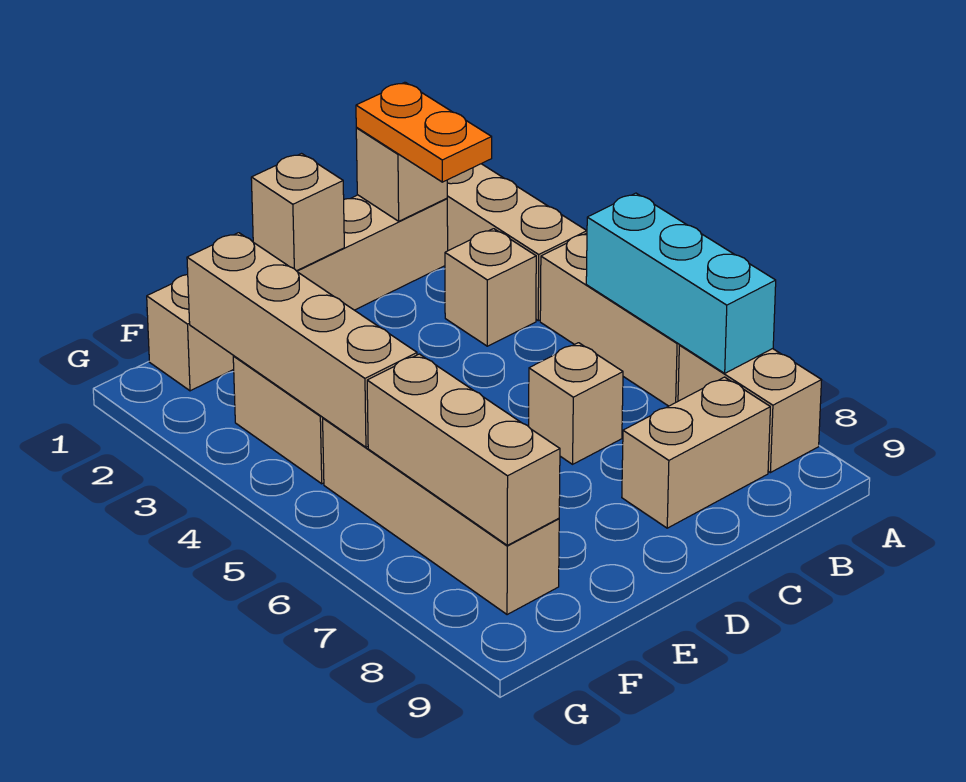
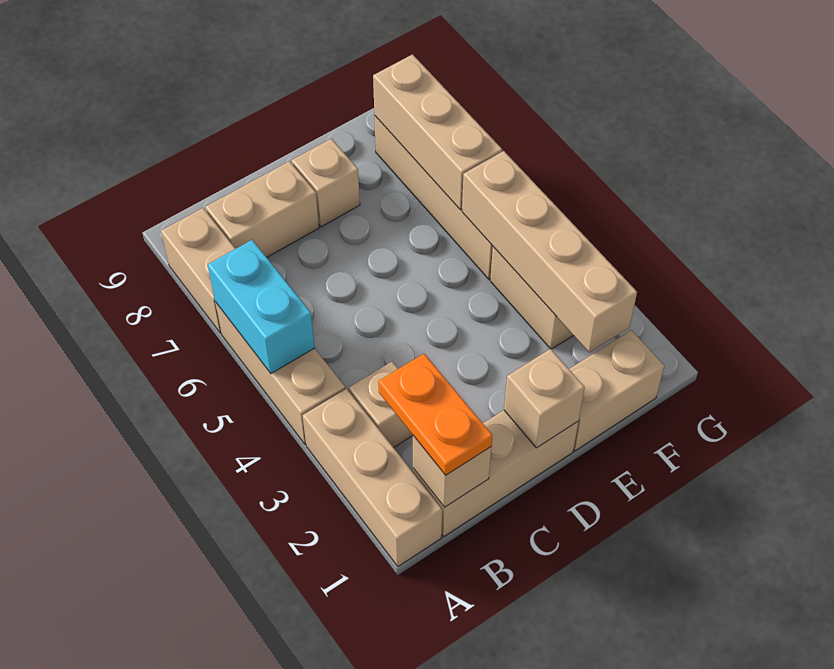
cyan brick A5:A7 level 2 -> cyan brick A5:A6 level 2
tan brick C6 level 1 -> tan brick D8 level 1

